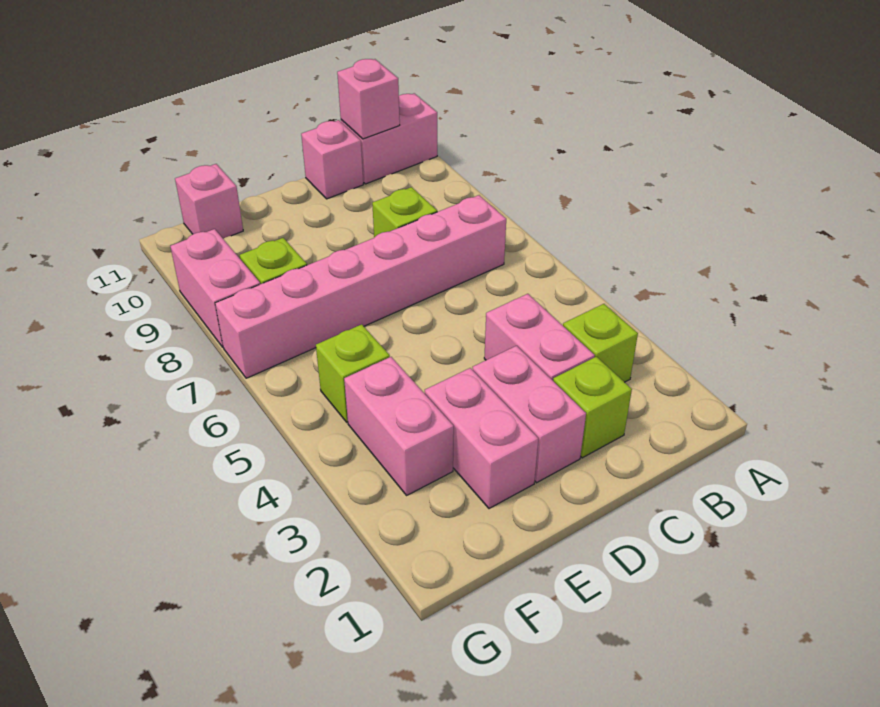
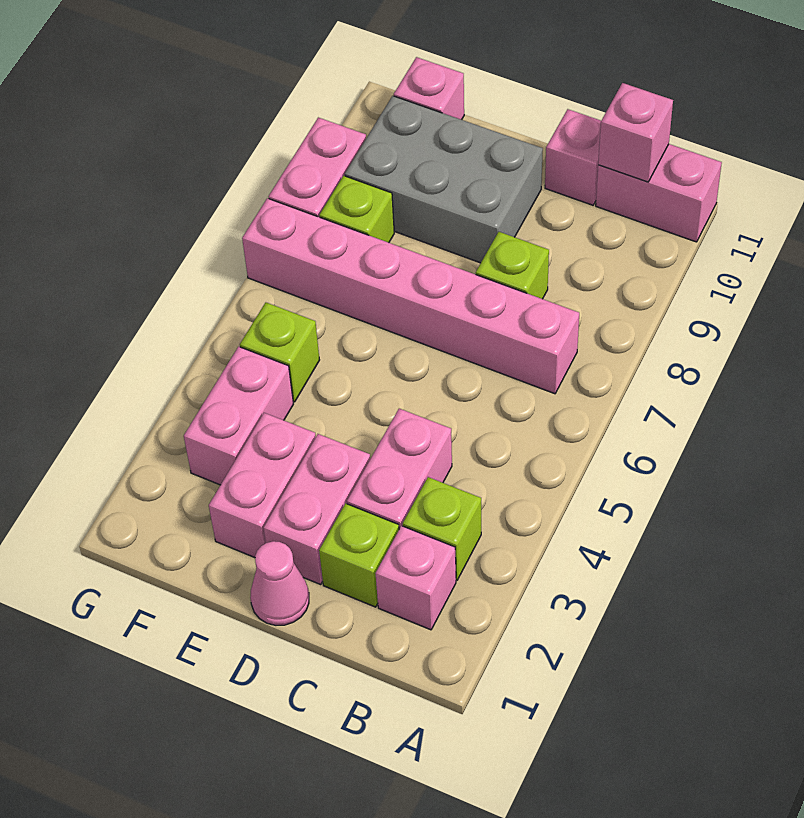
none -> pink brick B2 level 1
none -> pink cone D1 level 1
none -> grey brick D9:F10 level 1

